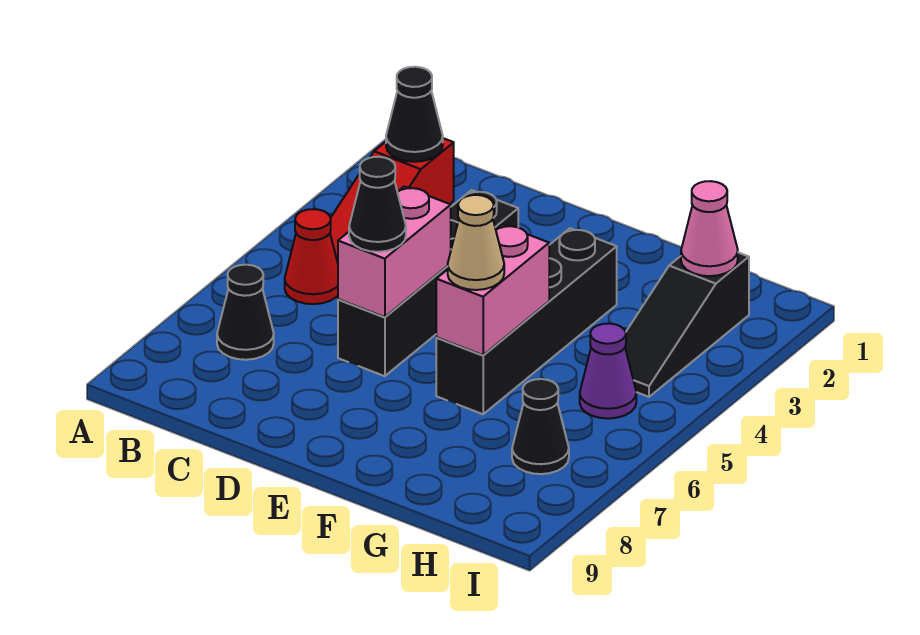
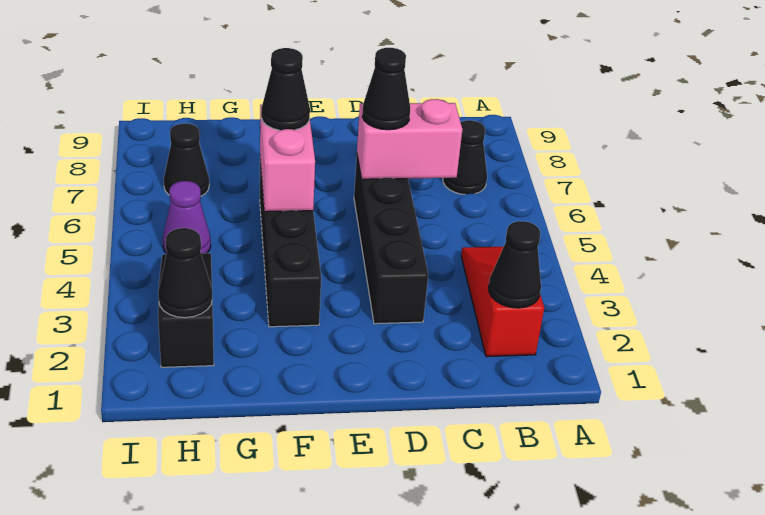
red cone B5 level 1 -> none
pink brick D5:D6 level 2 -> pink brick C6:D6 level 2
tan cone F6 level 3 -> black cone F6 level 3
pink cone H2 level 2 -> black cone H2 level 2

